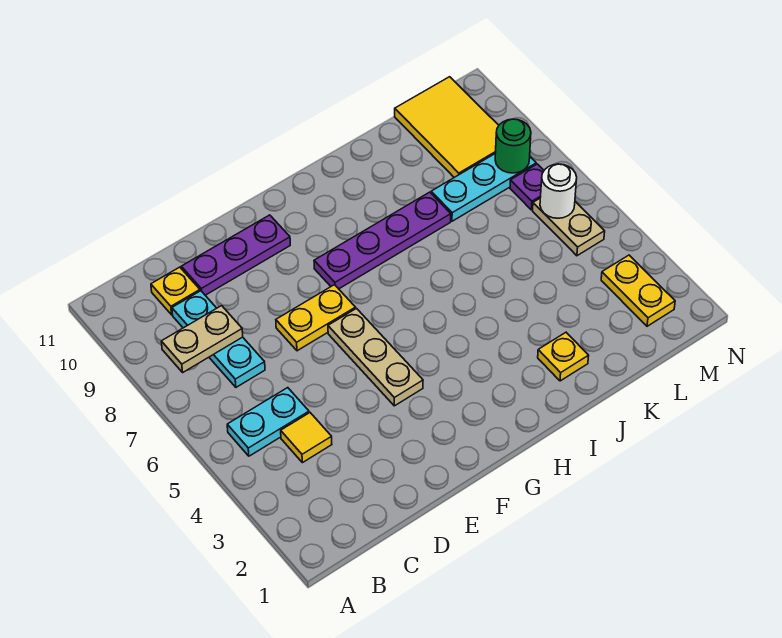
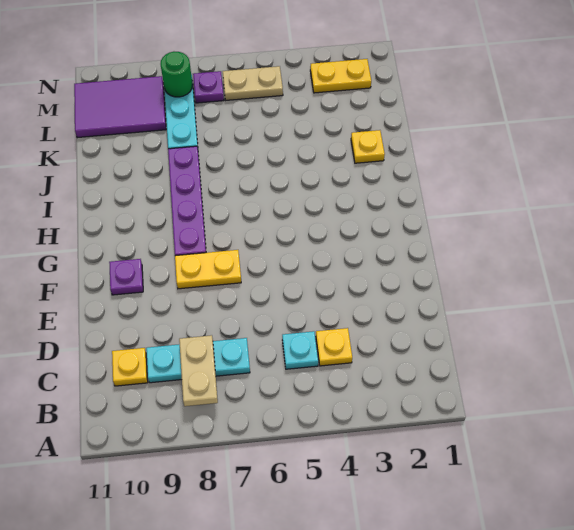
cyan plate B5:C5 level 1 -> cyan plate C5 level 1
yellow tile C4 level 1 -> yellow plate C4 level 1
purple plate D10:F10 level 1 -> purple plate F10 level 1
yellow plate E7:F7 level 1 -> yellow plate F7:F8 level 1
tan plate F4:F6 level 1 -> none
yellow tile L9:M11 level 1 -> purple tile L9:M11 level 1
white round brick M6 level 2 -> none

